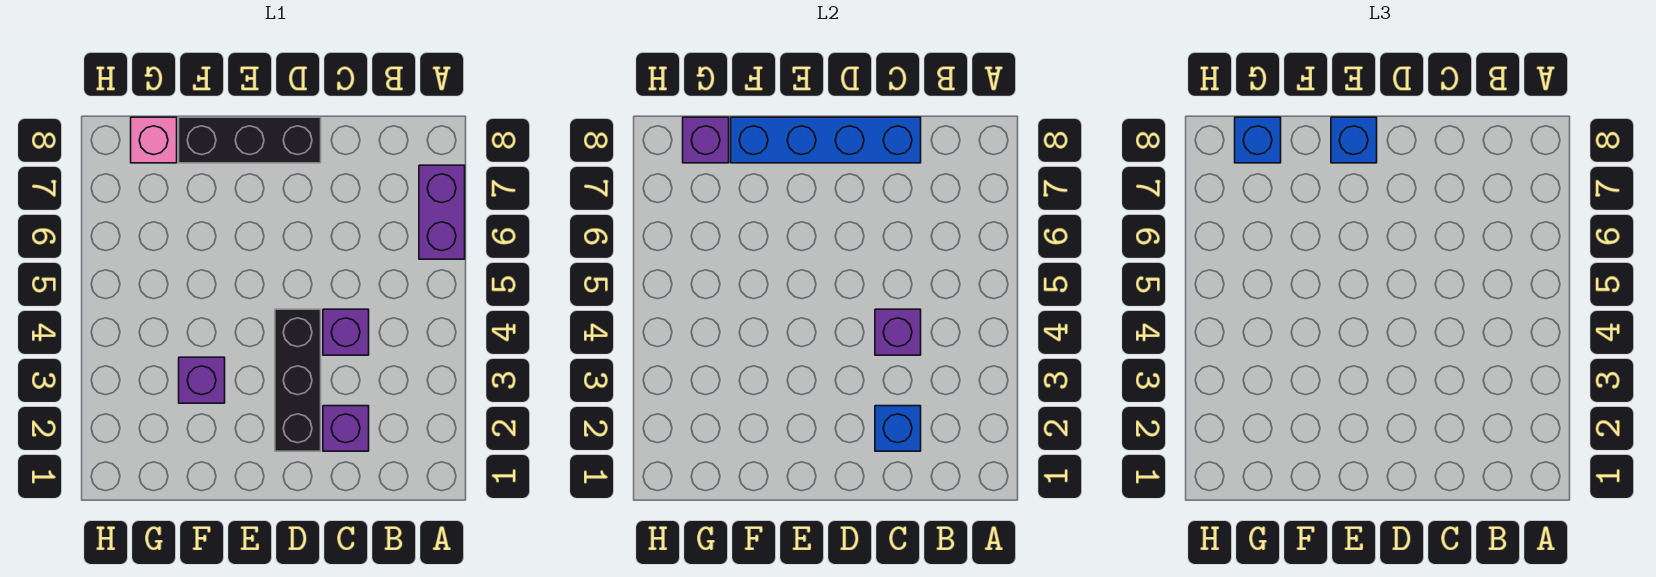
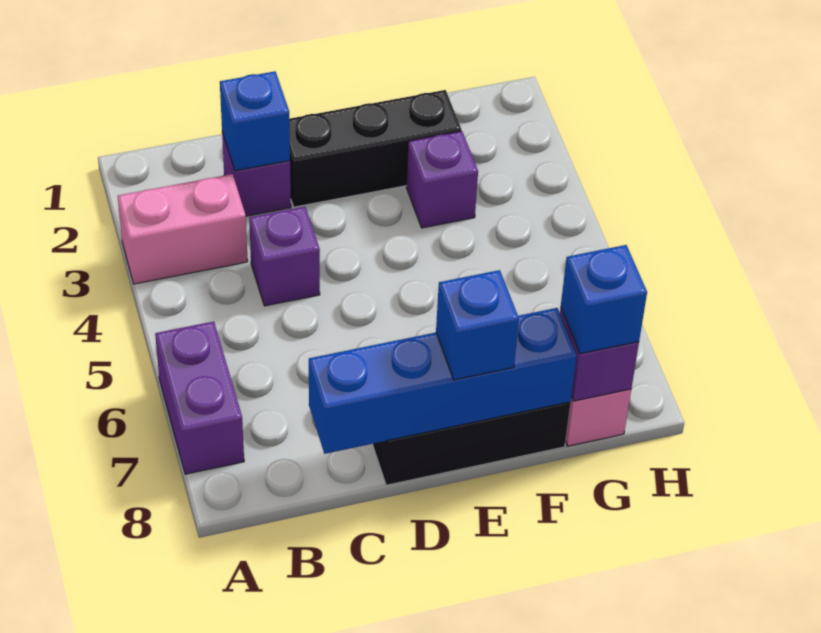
none -> pink brick A3:B3 level 1
purple brick C4 level 2 -> none
black brick D2:D4 level 1 -> black brick D2:F2 level 1

